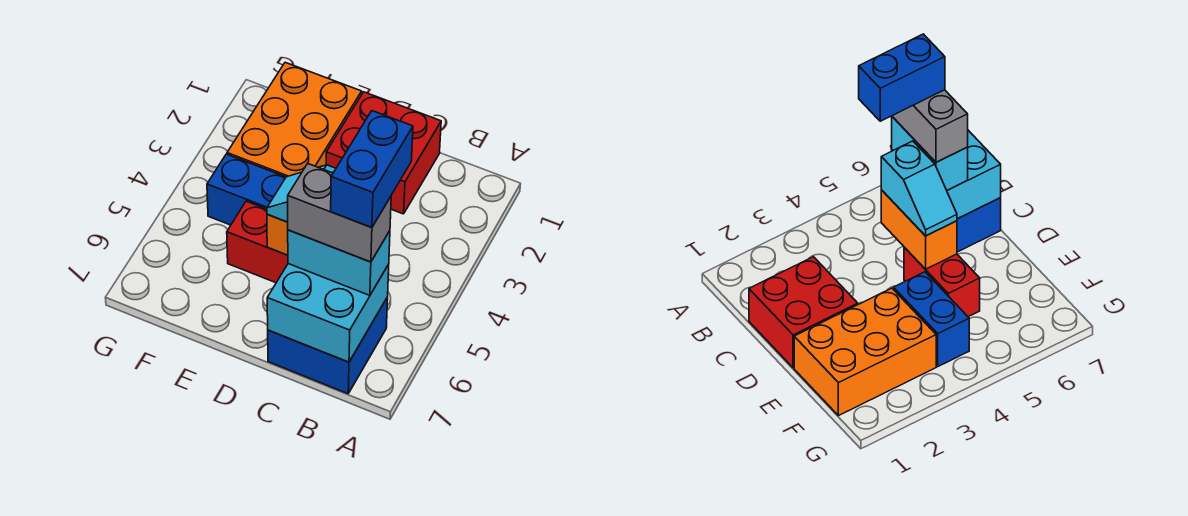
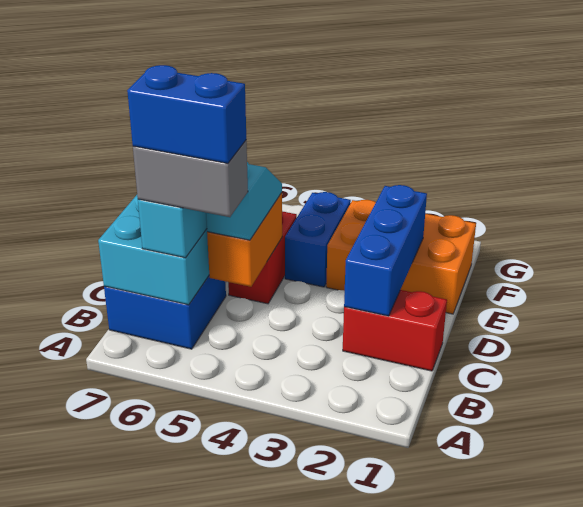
grey brick B6:C6 level 4 -> grey brick B5:B6 level 4
red brick C1:D2 level 1 -> red brick C1:C2 level 1
none -> blue brick C2:E2 level 2

